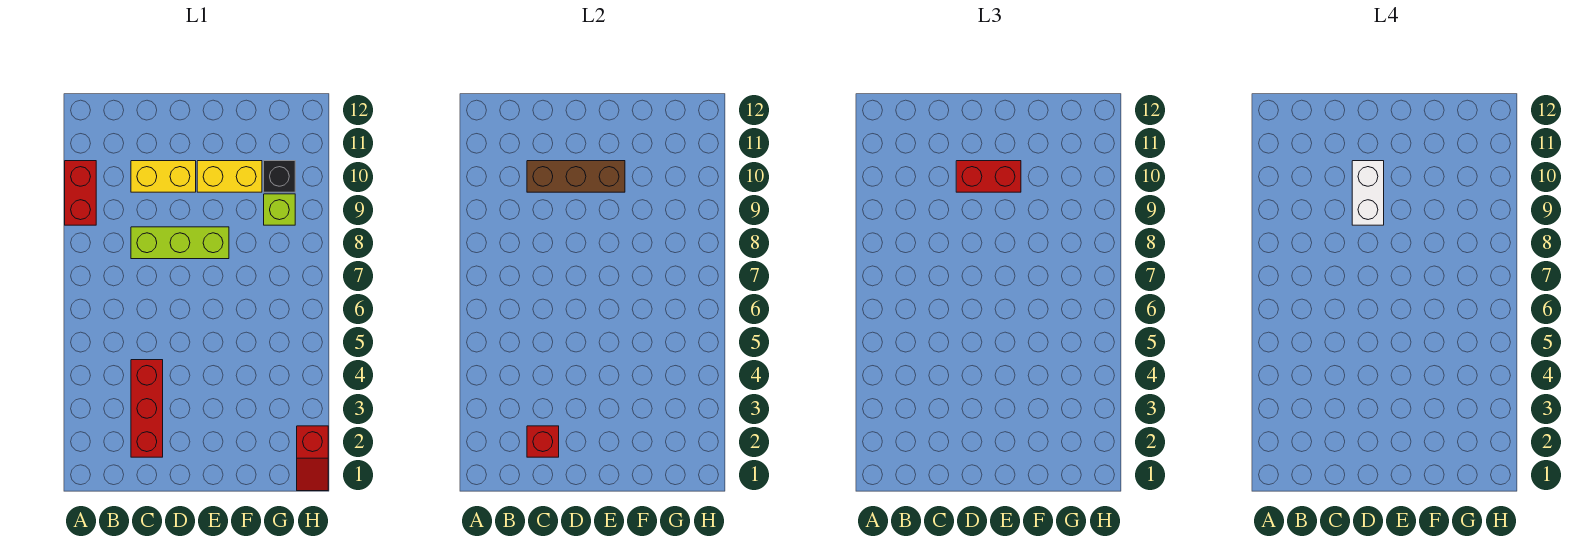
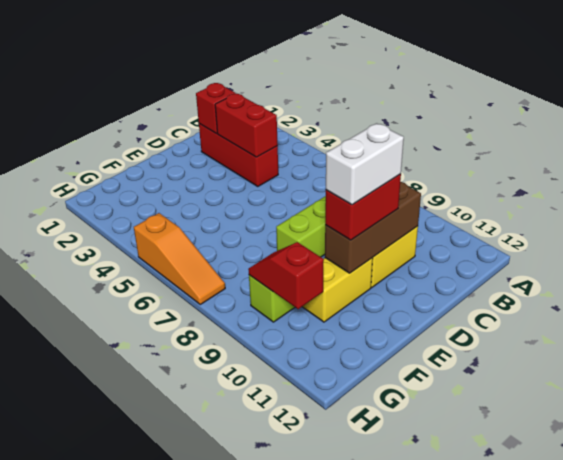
red brick A9:A10 level 1 -> red brick C3:C4 level 2
white brick D9:D10 level 4 -> white brick D10:E10 level 4
black brick G10 level 1 -> none
red slope H1:H2 level 1 top 2 -> red slope G9:G10 level 2 top 10
none -> orange slope H5:H7 level 1 top 5

